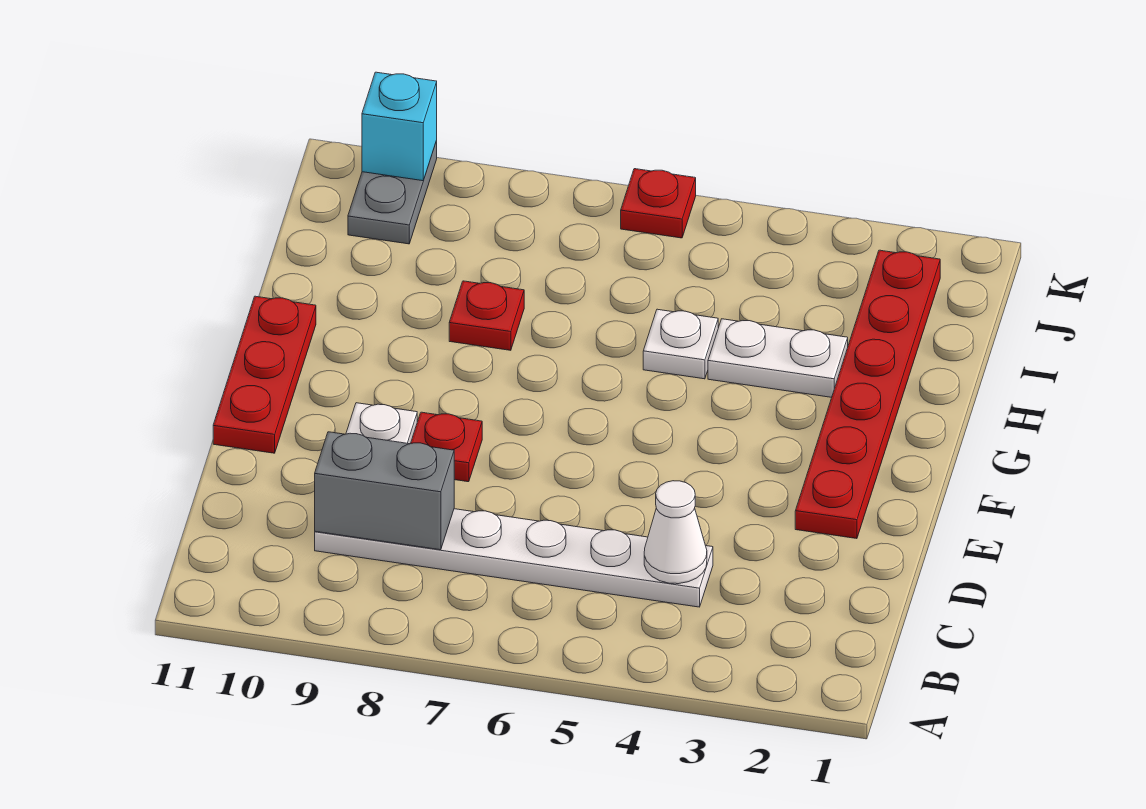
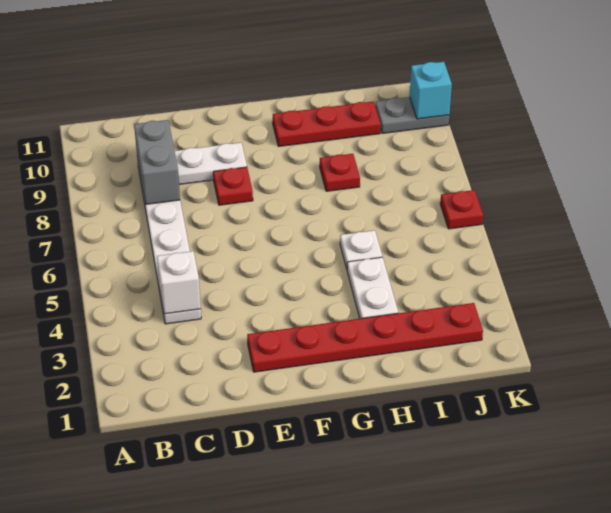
white cone C4 level 2 -> white brick C4 level 2
red plate E11:G11 level 1 -> red plate G10:I10 level 1

